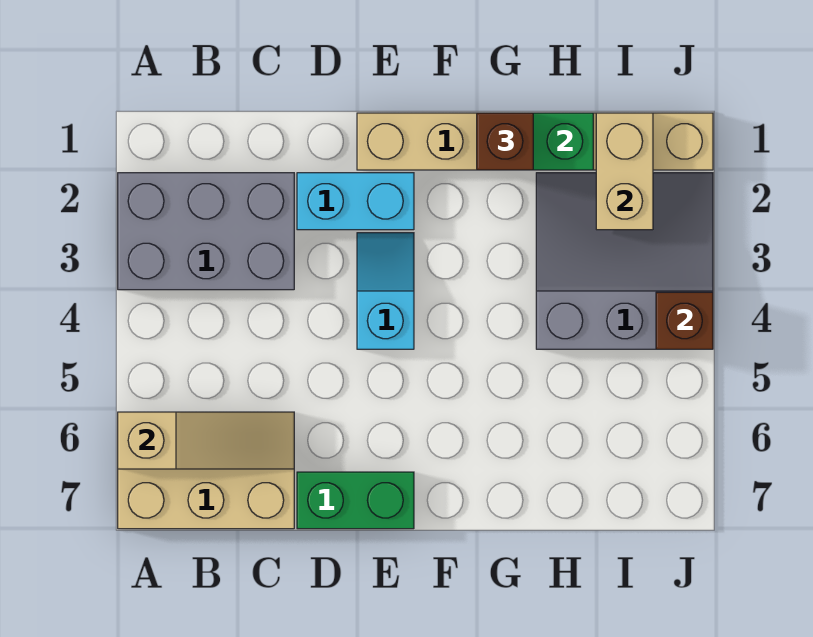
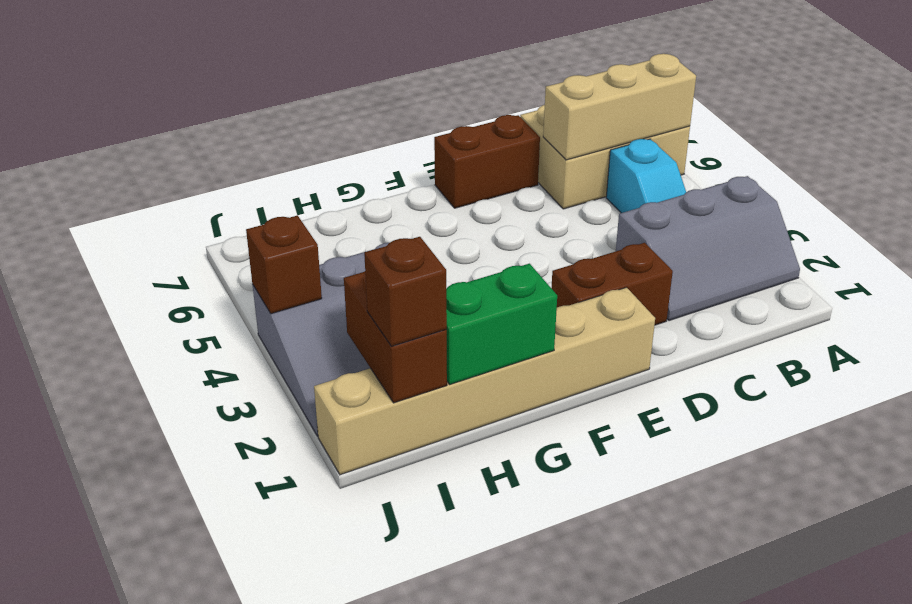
grey brick A2:C3 level 1 -> grey slope A2:C3 level 1 top 3
tan slope A6:C6 level 2 top A -> tan brick A6:C6 level 2
cyan brick D2:E2 level 1 -> brown brick D2:E2 level 1
green brick D7:E7 level 1 -> brown brick D7:E7 level 1
cyan slope E3:E4 level 1 top 4 -> cyan slope B4:B5 level 1 top 5
brown brick G1 level 3 -> brown brick I1 level 3
tan brick I1:I2 level 2 -> brown brick I1:I2 level 2

